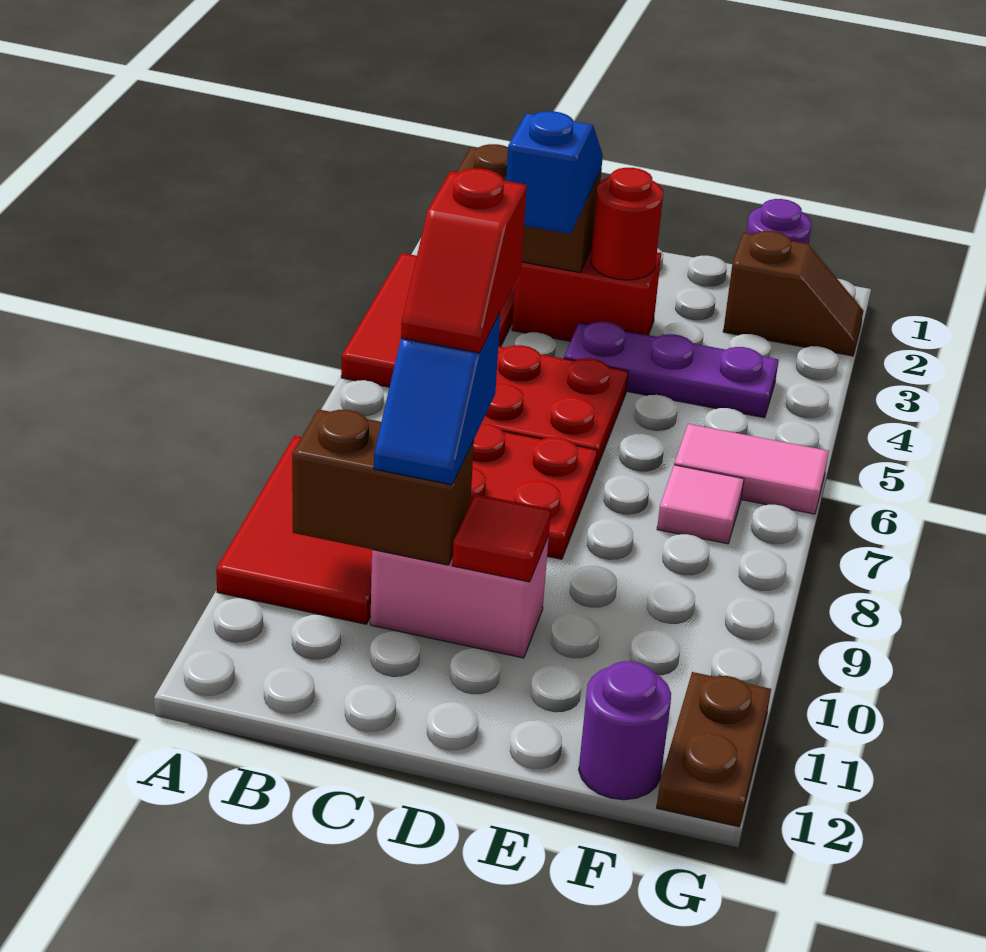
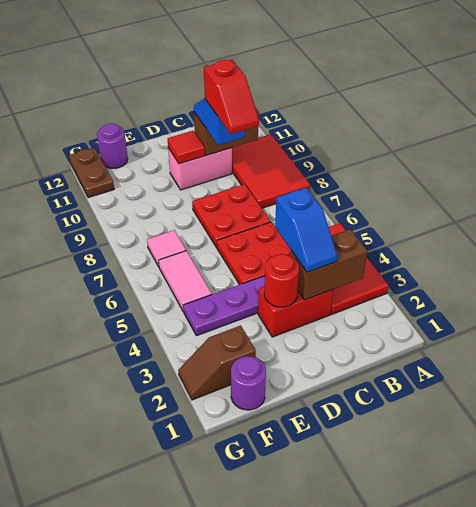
red slope C8:C9 level 4 top 8 -> red slope C8:C9 level 4 top 9
pink tile F6:G6 level 1 -> pink tile F5:F6 level 1

